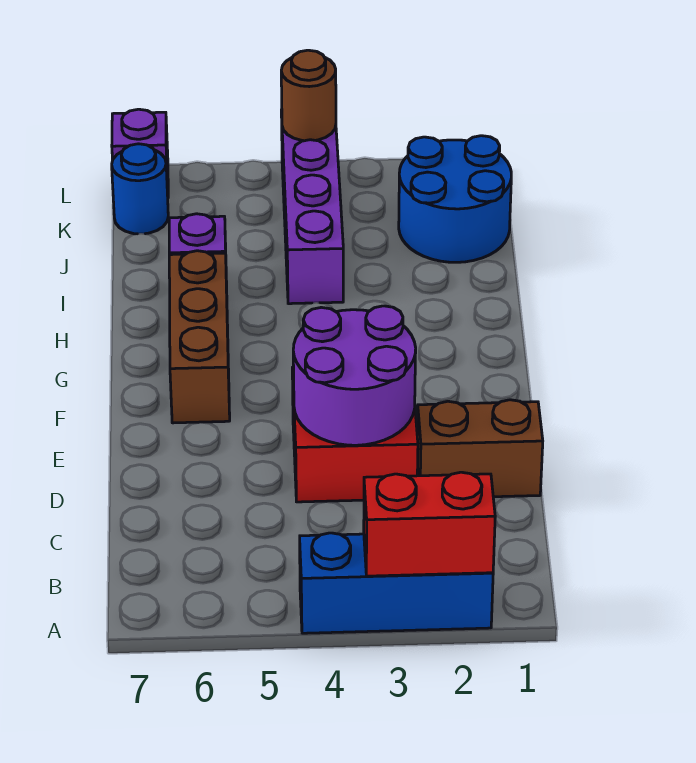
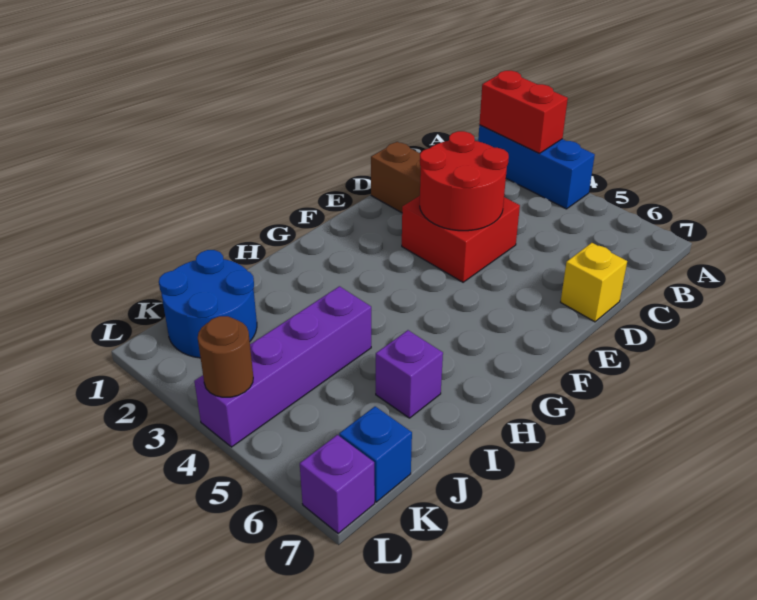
purple round brick D3:E4 level 2 -> red round brick D3:E4 level 2
none -> yellow brick D7 level 1
brown brick F6:H6 level 1 -> none
blue round brick K7 level 1 -> blue brick K7 level 1

